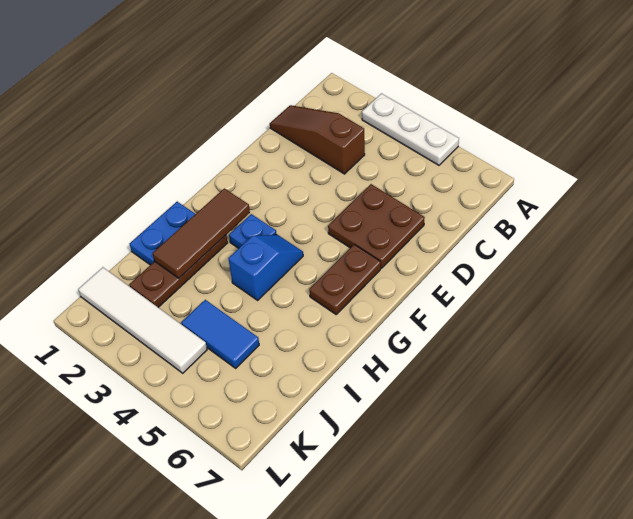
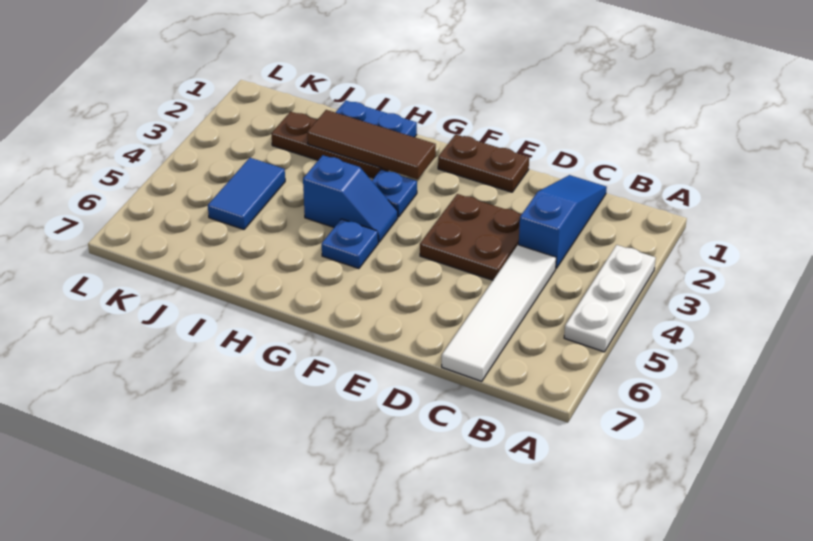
brown slope C1:C3 level 1 top 3 -> blue slope C1:C3 level 1 top 3
brown plate D5:E6 level 1 -> brown plate D3:E4 level 1
brown plate F6:G6 level 1 -> brown plate E1:F1 level 1
none -> blue plate G5 level 1
white tile K1:K4 level 1 -> white tile C4:C7 level 1

